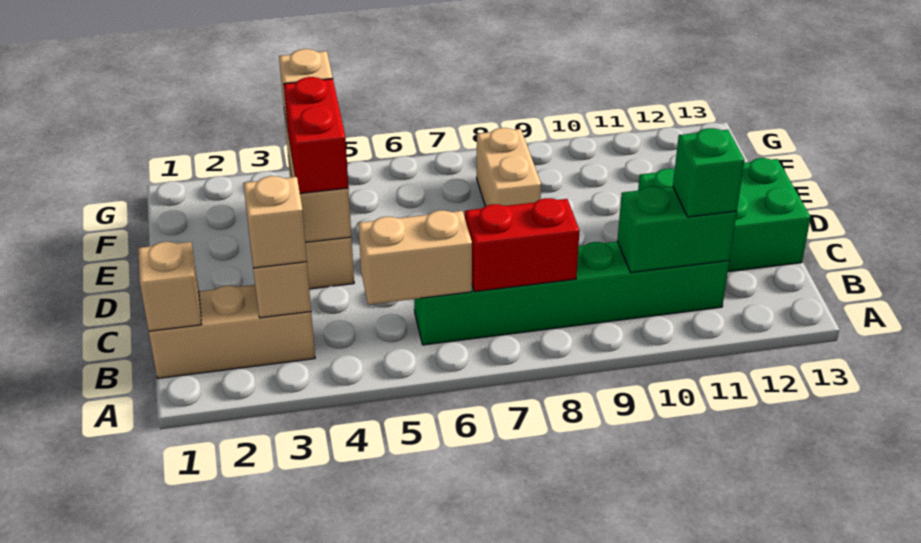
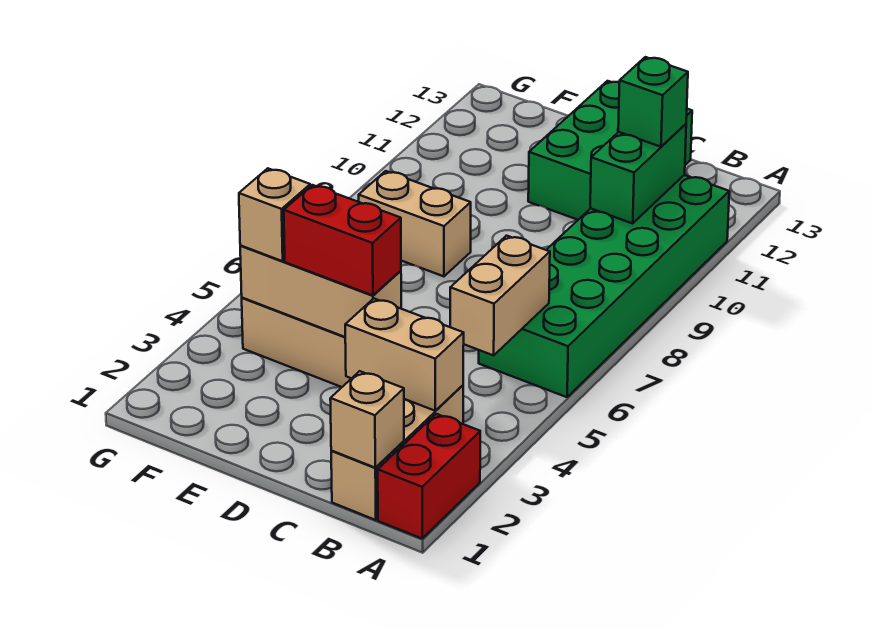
tan brick B3 level 3 -> none
green brick B6:B11 level 1 -> green brick A6:B11 level 1
red brick B7:B8 level 2 -> red brick A1:A2 level 1

